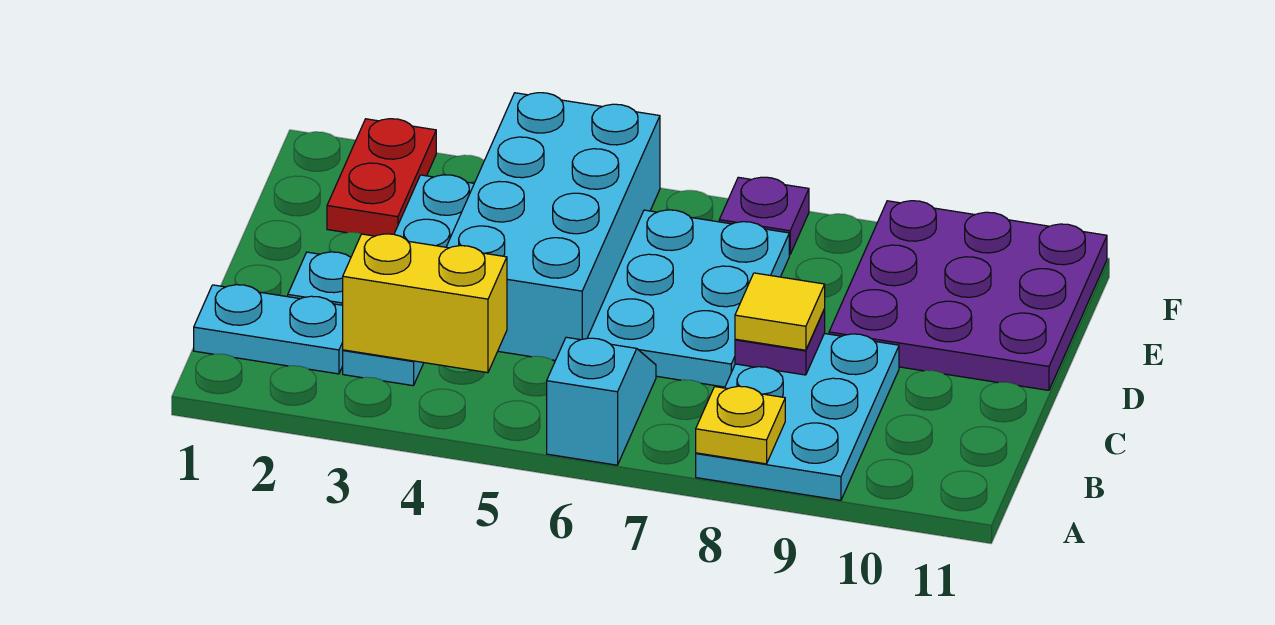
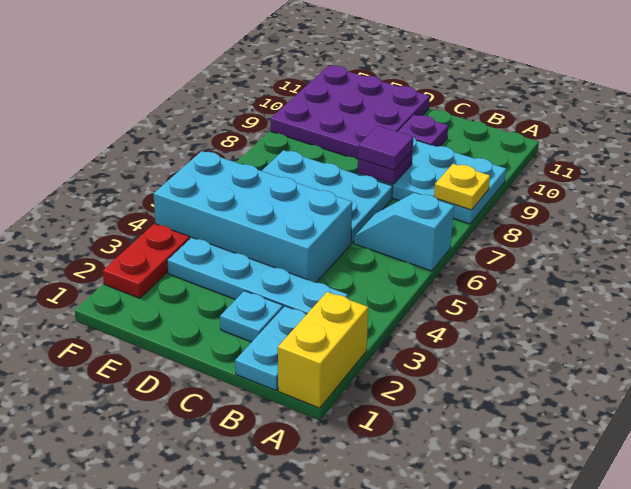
yellow brick B3:B4 level 2 -> yellow brick A1:A2 level 1
yellow tile C8 level 3 -> purple tile C8 level 3
red plate E2:F2 level 1 -> red plate F2:F3 level 1
purple plate F7 level 1 -> purple plate C10 level 1

